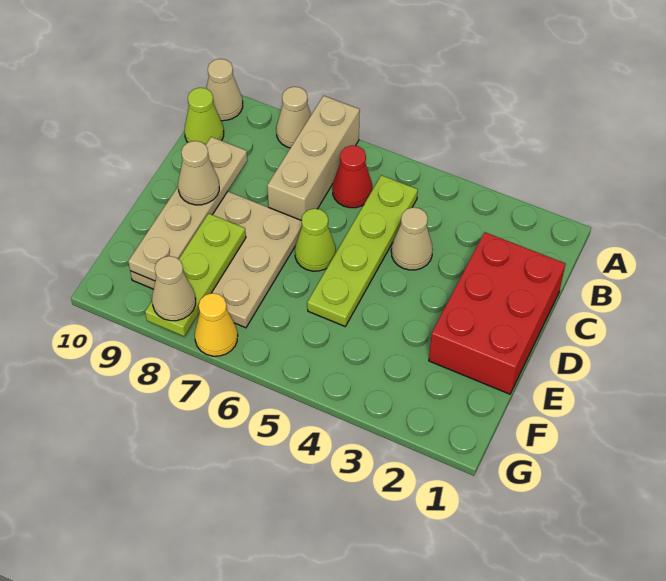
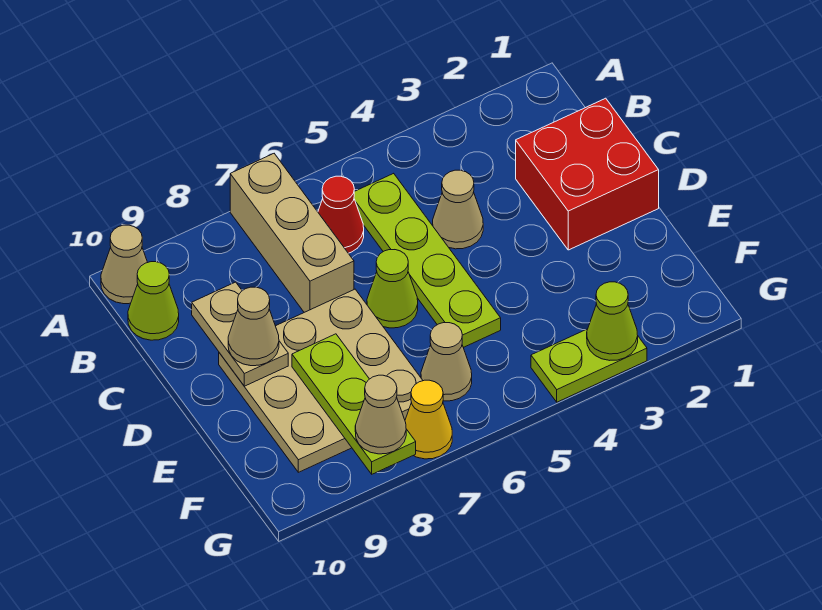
tan cone A8 level 1 -> tan cone F6 level 1
red brick C1:E2 level 1 -> red brick C1:D2 level 1
tan plate C9:F9 level 2 -> tan plate C9:D9 level 2
none -> lime plate G3:G4 level 1
none -> lime cone G3 level 2

